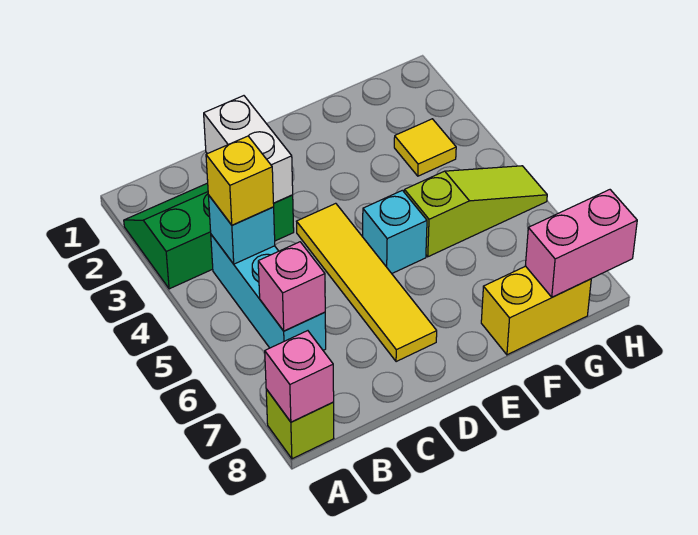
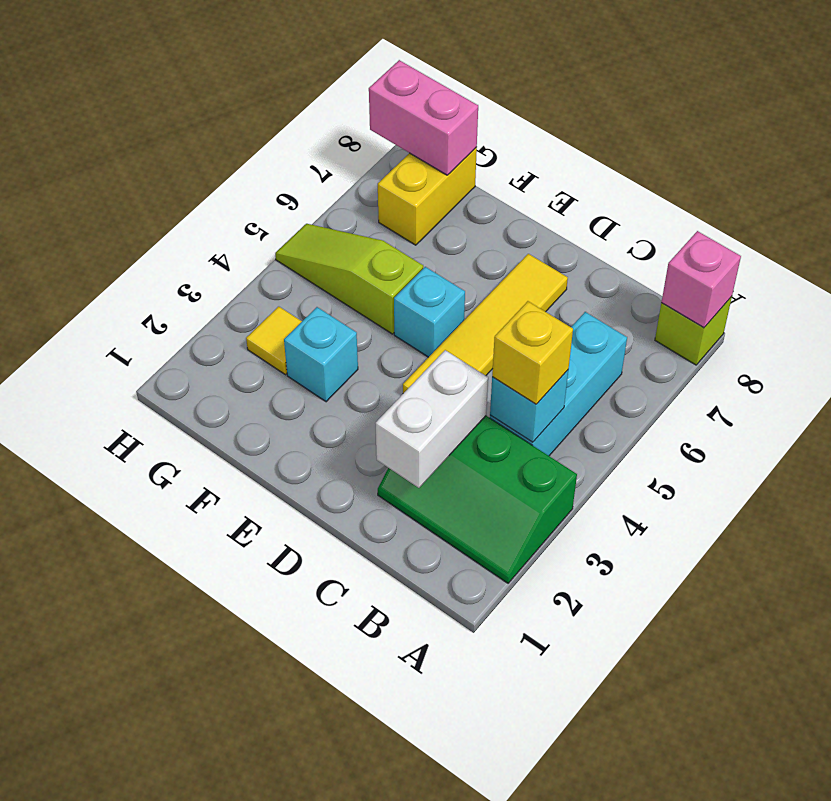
pink brick B6 level 2 -> none
none -> cyan brick F3 level 1
yellow brick F8:G8 level 1 -> yellow brick G7:G8 level 1

